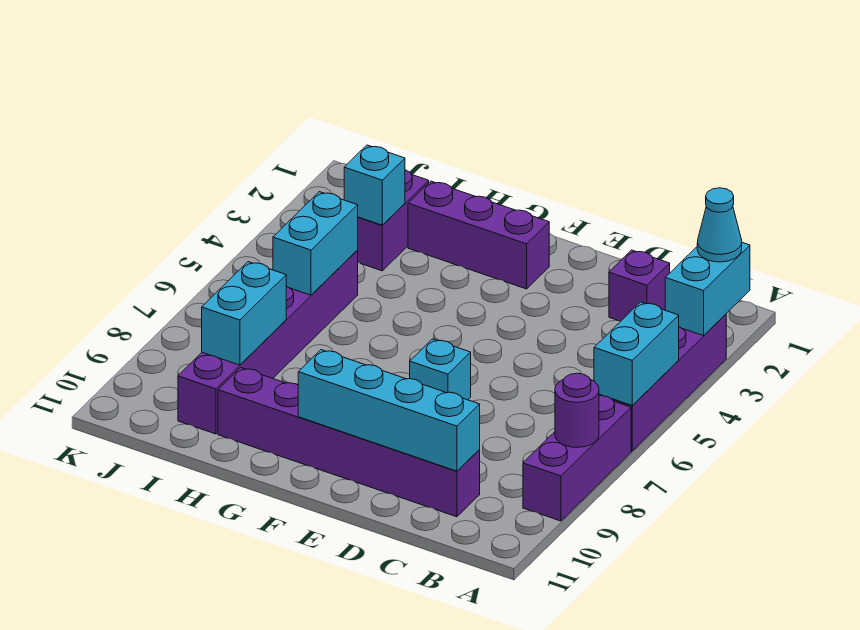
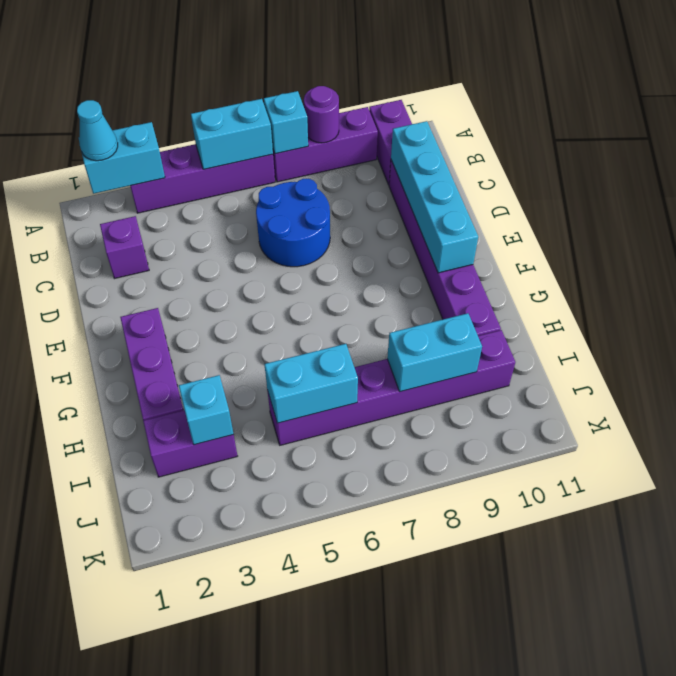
none -> purple brick A10:B10 level 1
none -> blue round brick C6:D7 level 1
cyan brick E7 level 1 -> cyan brick A7 level 2

